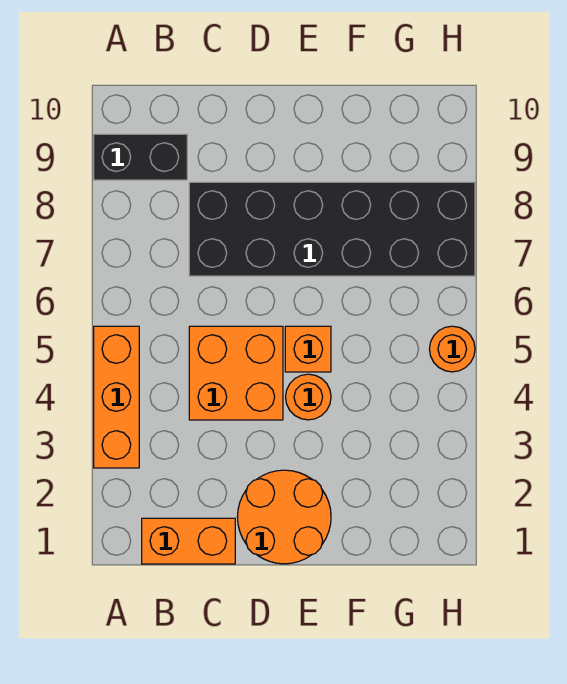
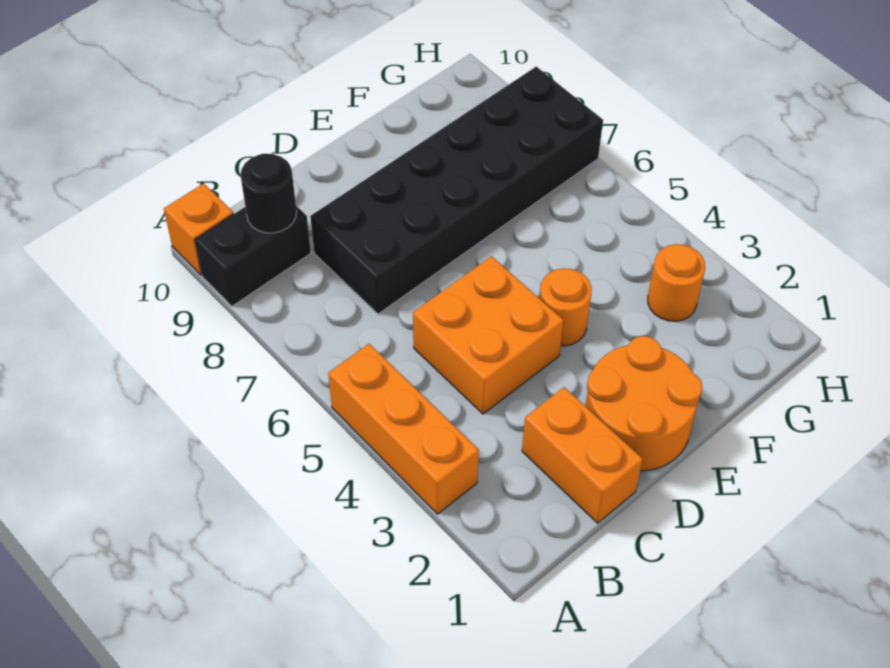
orange brick B1:C1 level 1 -> orange brick C1:C2 level 1
none -> black round brick B9 level 2
orange brick E5 level 1 -> orange brick A10 level 1
orange round brick H5 level 1 -> orange round brick G3 level 1

